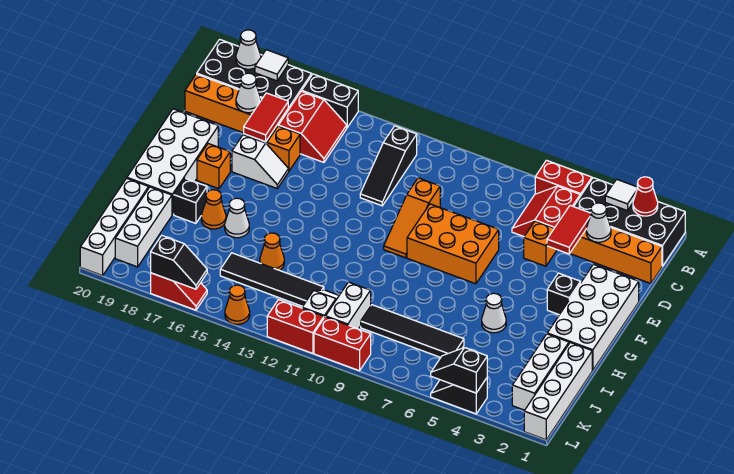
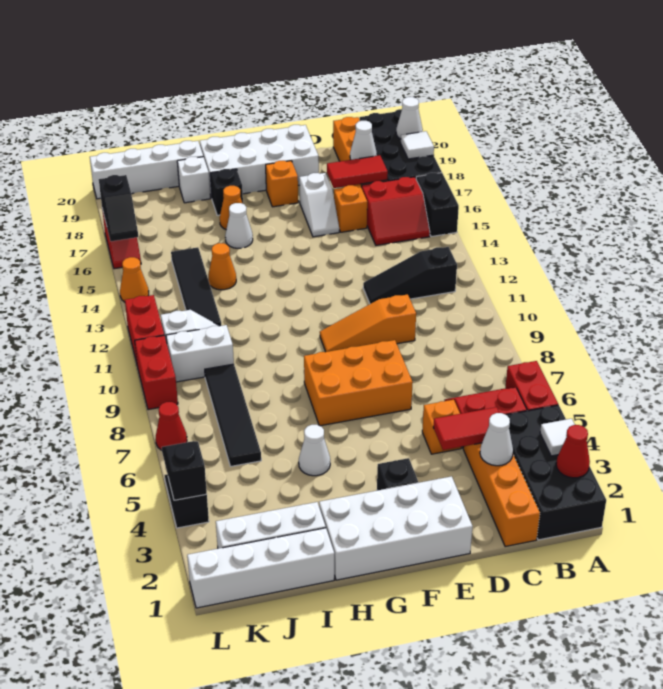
orange brick E7:F9 level 1 -> orange brick E7:G8 level 1
white brick I19:K19 level 1 -> white brick I19 level 1
none -> red cone L7 level 1

